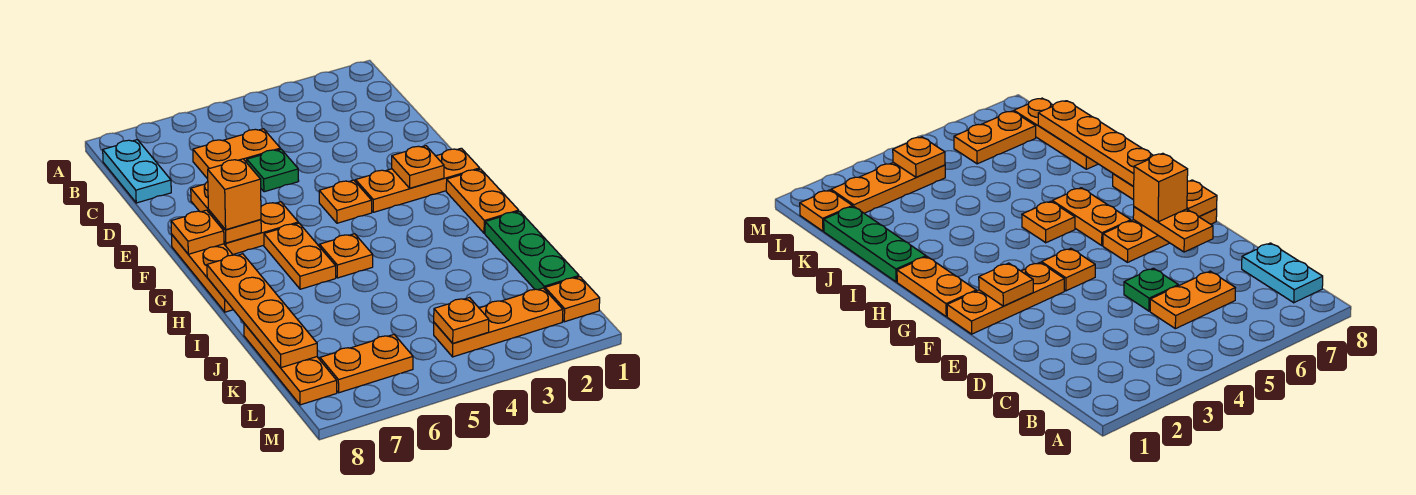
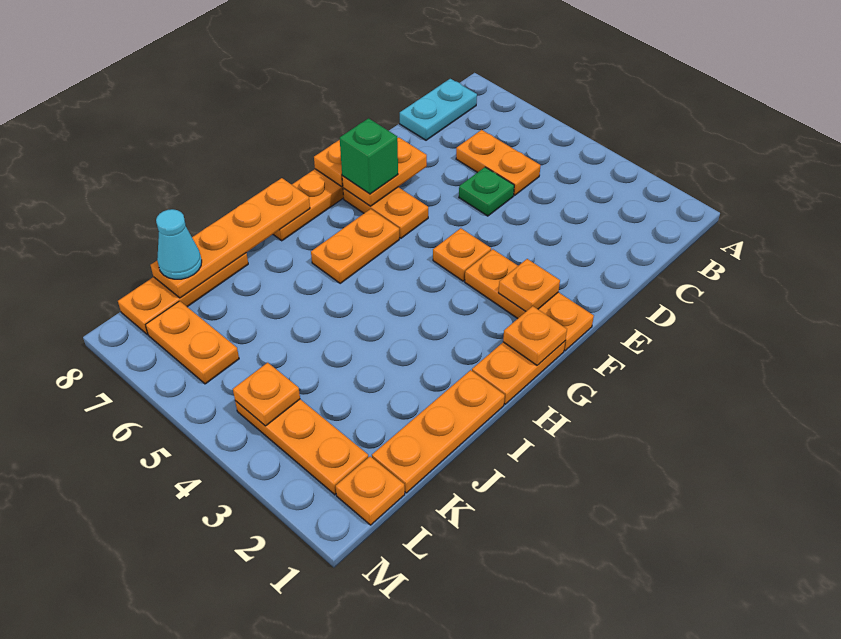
orange brick F7 level 3 -> green brick F7 level 3
orange plate H5 level 1 -> orange plate G1 level 2
green plate I1:K1 level 1 -> orange plate I1:K1 level 1
none -> cyan cone K8 level 3

